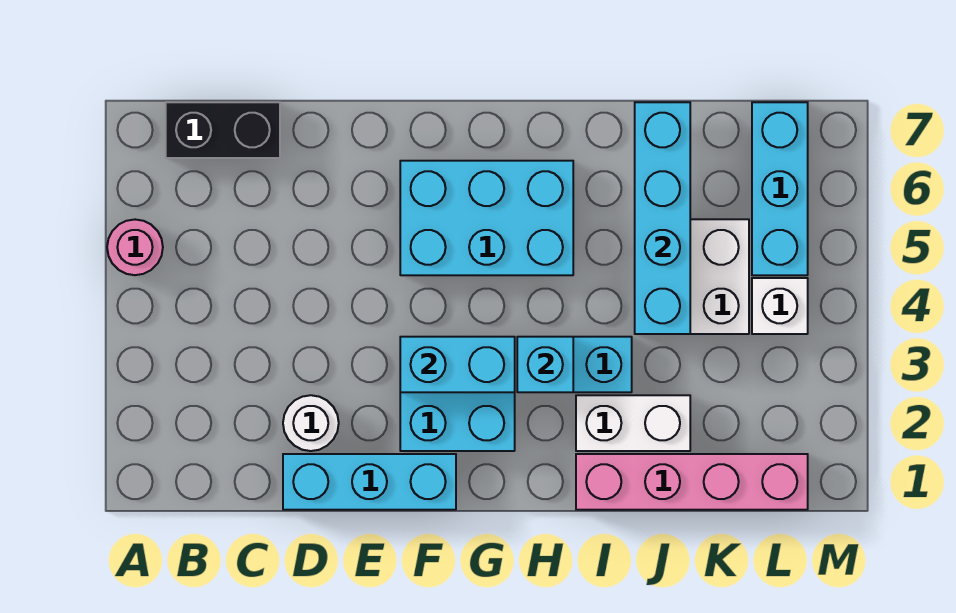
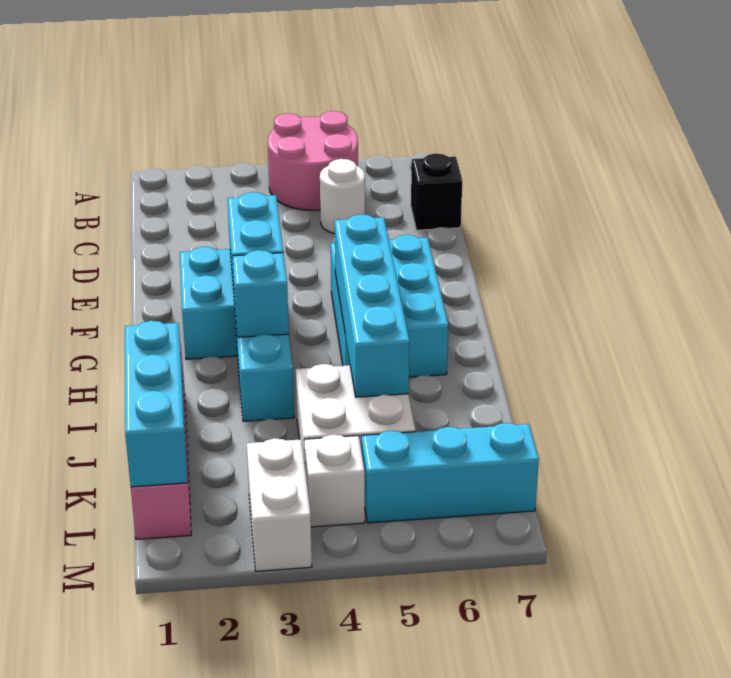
pink round brick A5 level 1 -> pink round brick A4:B5 level 1
black brick B7:C7 level 1 -> black brick C7 level 1
cyan brick D1:F1 level 1 -> cyan brick J1:L1 level 2
white round brick D2 level 1 -> white round brick C5 level 1
white brick I2:J2 level 1 -> white brick L3:M3 level 1
cyan brick J4:J7 level 2 -> cyan brick G5:J5 level 2

